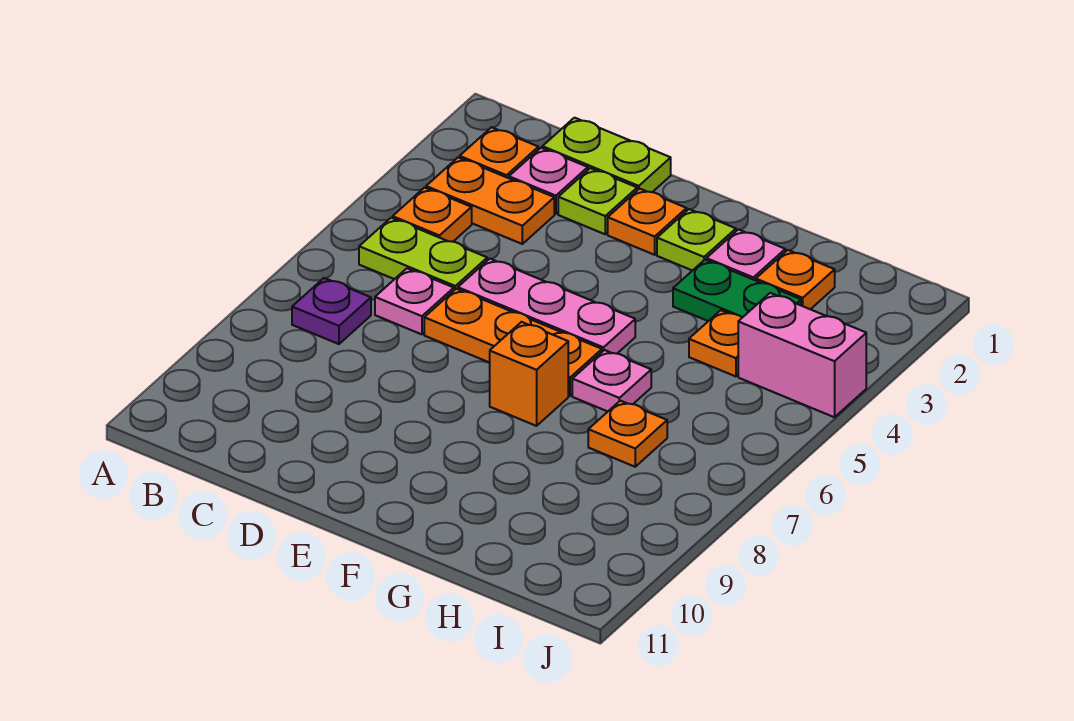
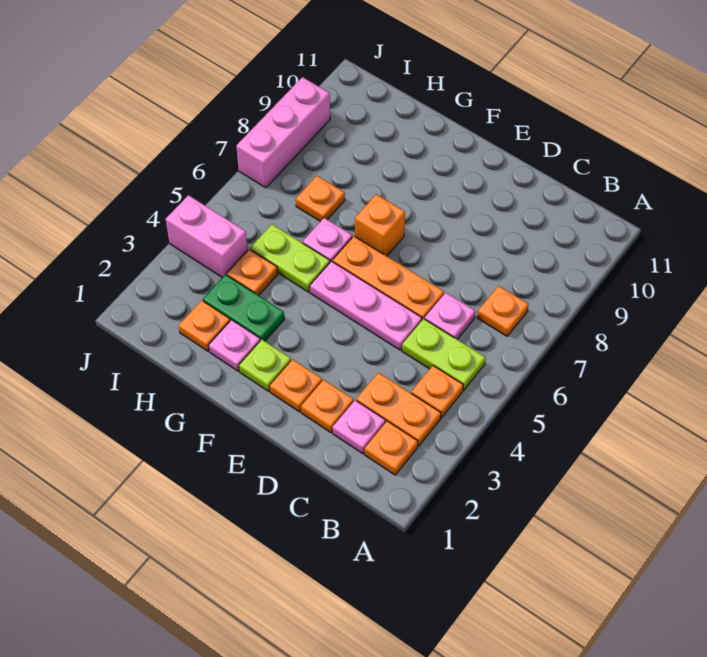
purple plate B7 level 1 -> orange plate B7 level 1
lime plate C1:D1 level 1 -> lime plate G5:H5 level 1
lime plate D2 level 1 -> orange plate D2 level 1
none -> pink brick J7:J9 level 1

